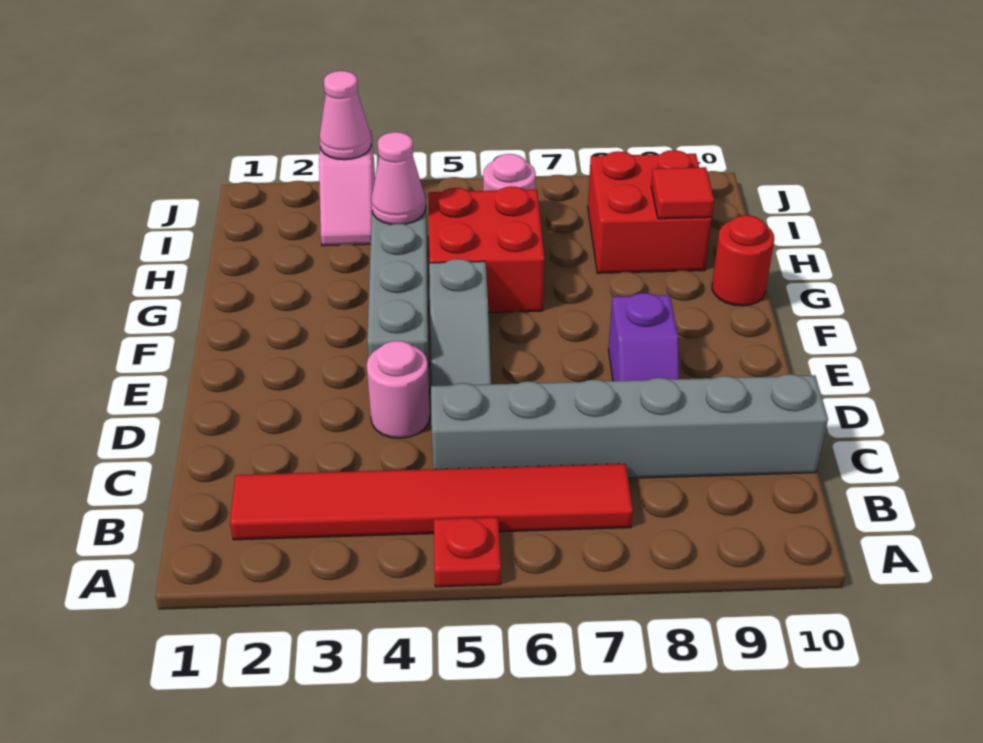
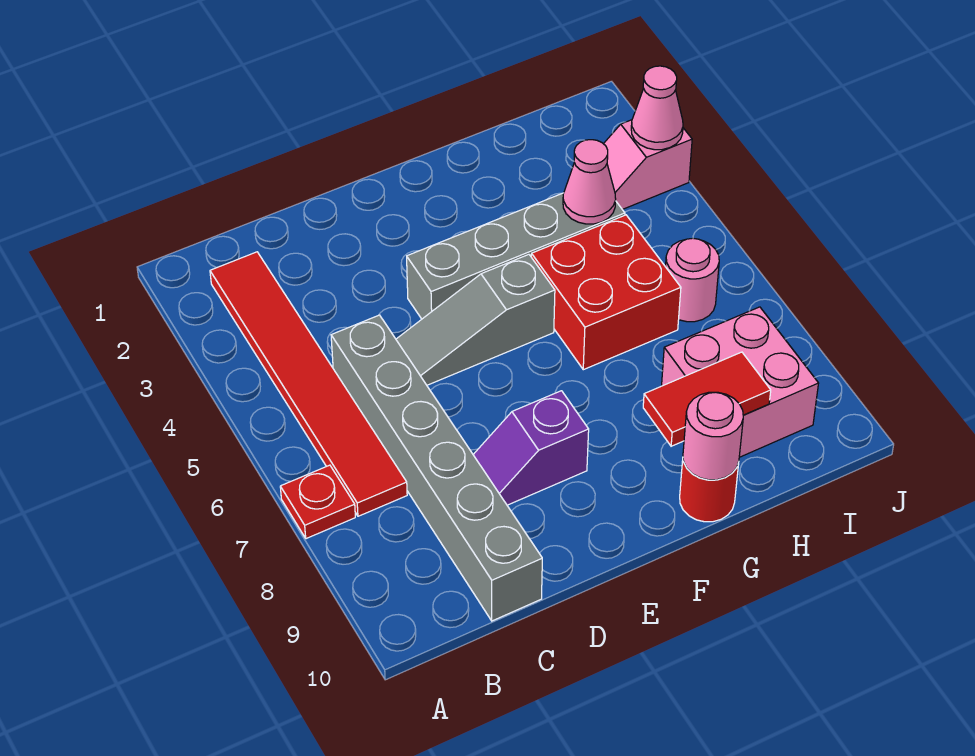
red plate A5 level 1 -> red plate A7 level 1
pink round brick D4 level 1 -> pink round brick G10 level 2
red brick H8:I9 level 1 -> pink brick H8:I9 level 1
red tile H9 level 2 -> red tile G9:H9 level 2

